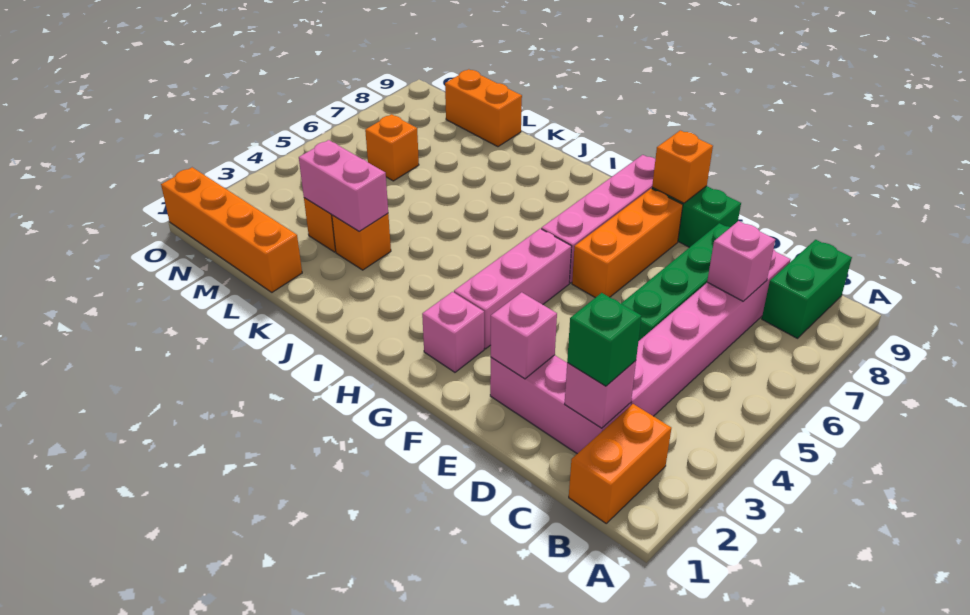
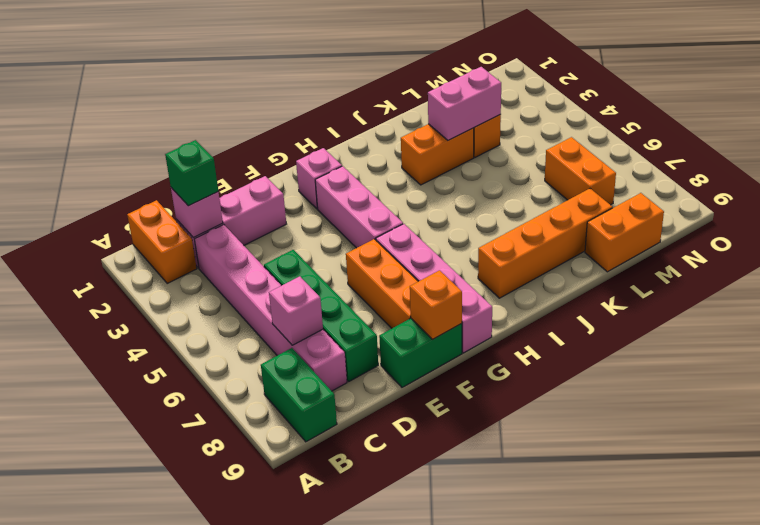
pink brick E2 level 2 -> none
orange brick K3 level 1 -> orange brick J3:K3 level 1
orange brick L1:O1 level 1 -> orange brick I8:L8 level 1
orange brick M6 level 1 -> orange brick M6:M7 level 1

